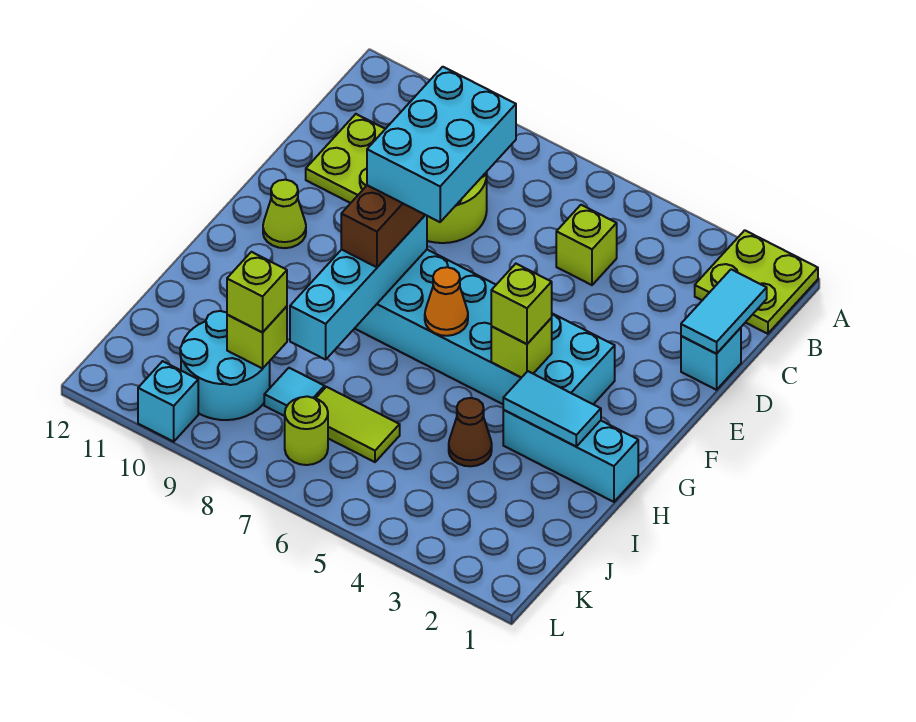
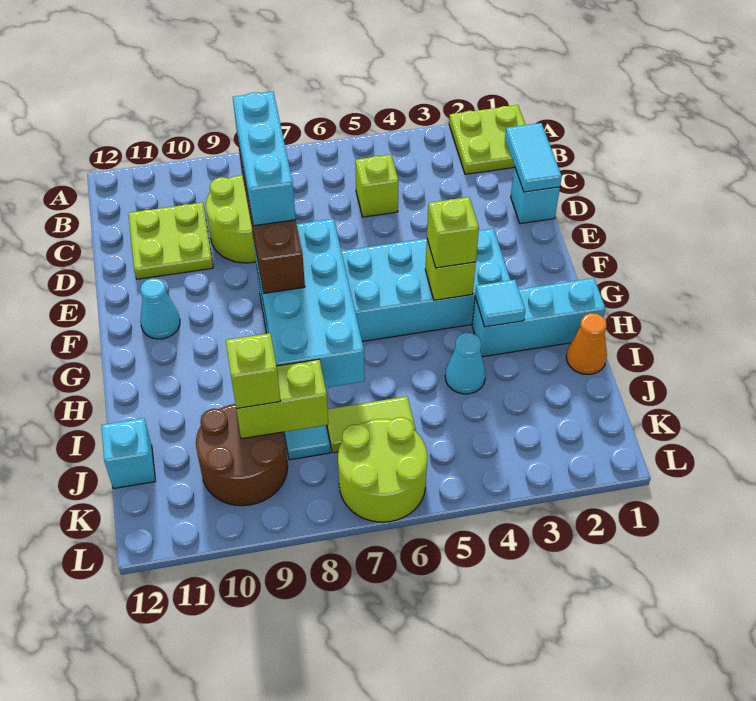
cyan brick D7:F8 level 4 -> cyan brick D8:F8 level 4
cyan brick F8:I8 level 2 -> cyan brick F7:I8 level 2
lime cone F11 level 1 -> cyan cone F11 level 1
orange cone G6 level 2 -> orange cone I1 level 1
cyan tile H2:H3 level 2 -> cyan tile H3 level 2
brown cone I4 level 1 -> cyan cone I4 level 1
cyan round brick J9:K10 level 1 -> brown round brick J9:K10 level 1
lime brick J9 level 2 -> lime brick J8:J9 level 2
lime round brick K7 level 1 -> lime round brick K6:L7 level 1
cyan brick L10 level 1 -> cyan brick J12 level 1

